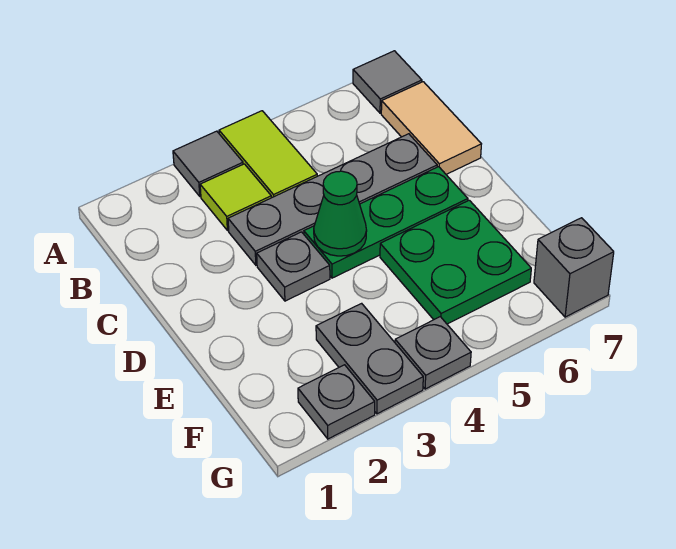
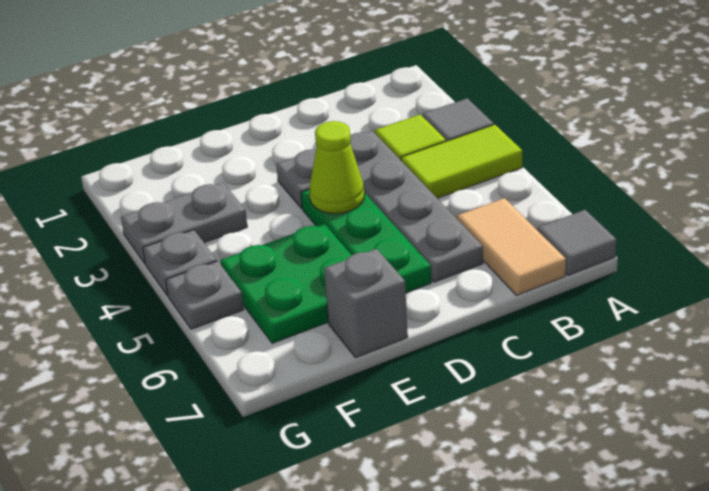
tan tile B7:C7 level 1 -> tan tile B6:B7 level 1
green cone D4 level 2 -> lime cone D4 level 2
grey plate G2 level 1 -> grey plate G5 level 1
grey brick G7 level 1 -> grey brick E7 level 1

